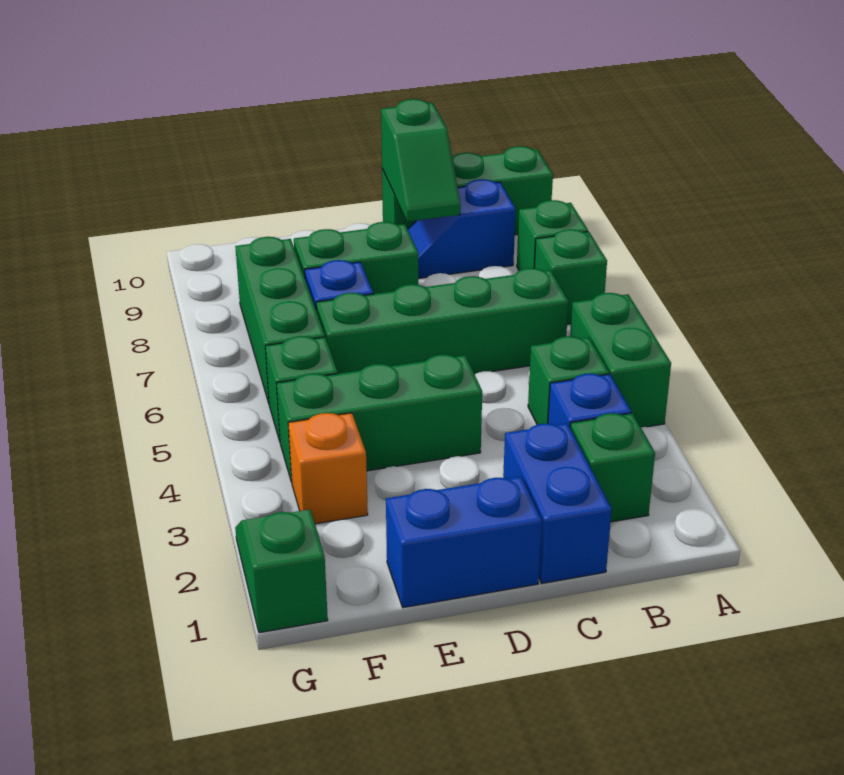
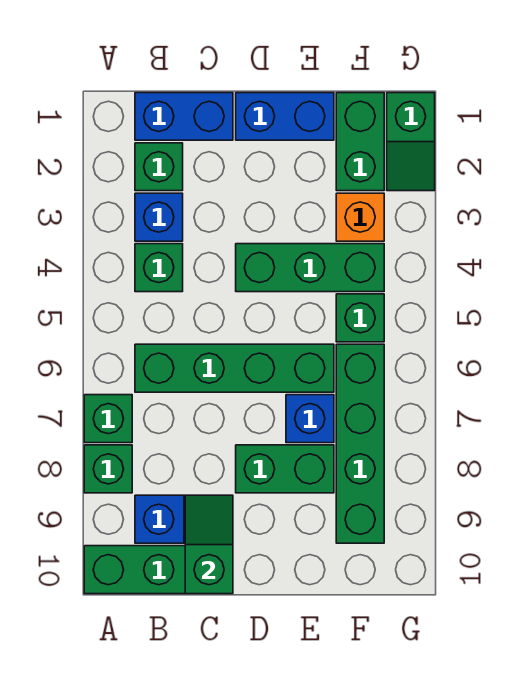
green brick A4:A5 level 1 -> green brick F1:F2 level 1
blue brick C1:C2 level 1 -> blue brick B1:C1 level 1
green brick F6:F8 level 1 -> green brick F6:F9 level 1

